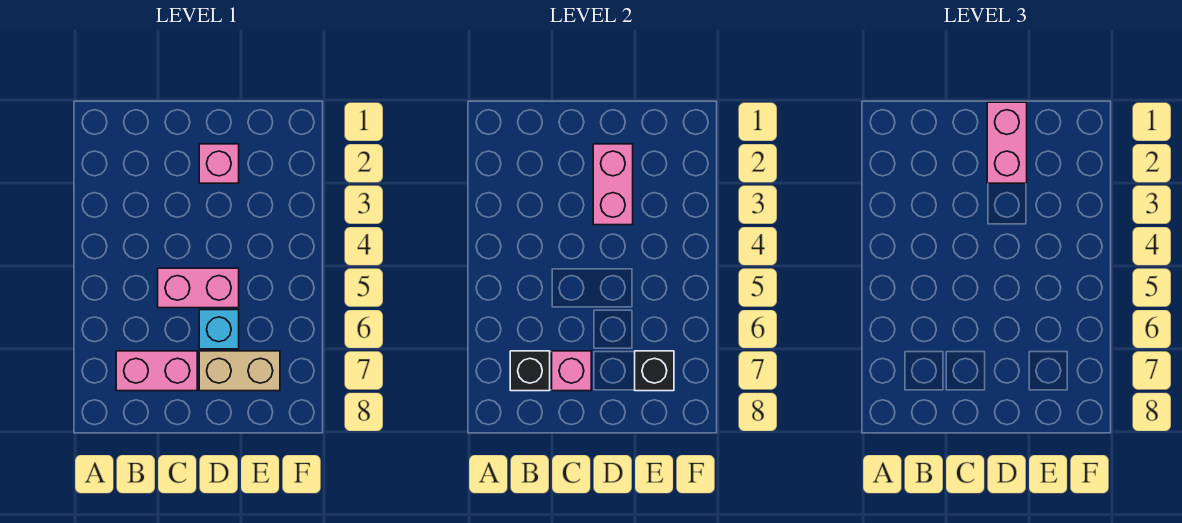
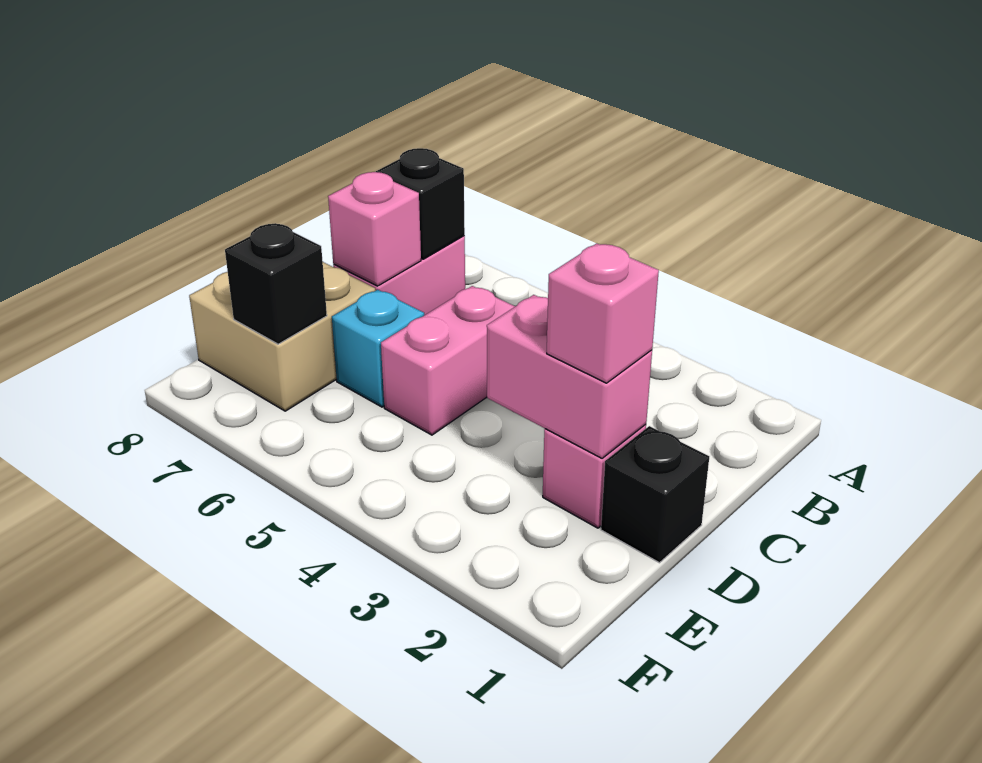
none -> black brick D1 level 1
pink brick D1:D2 level 3 -> pink brick D2 level 3
tan brick D7:E7 level 1 -> tan brick D7:E8 level 1

